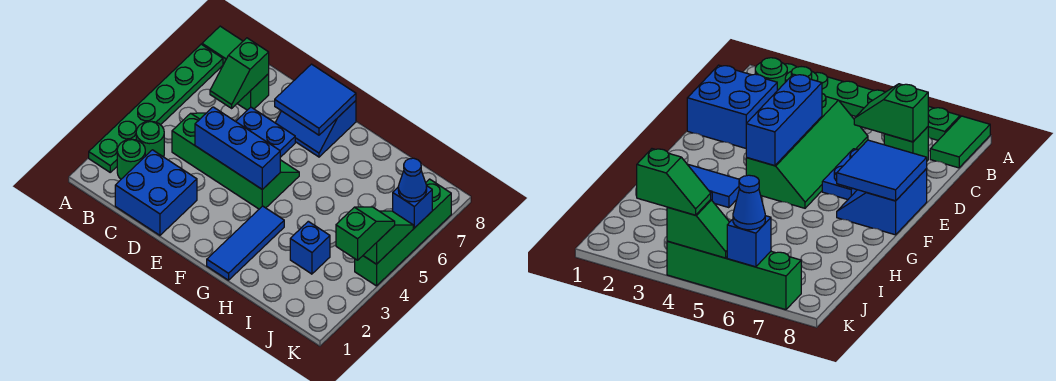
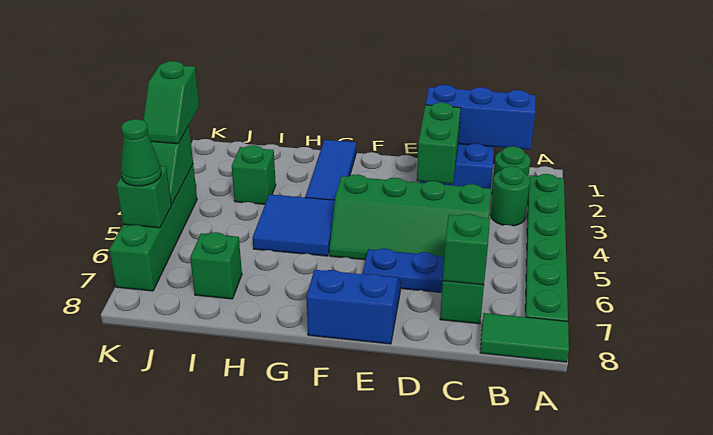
none -> green brick D2:D3 level 2
blue brick D4:F4 level 2 -> blue brick B1:D1 level 2
blue tile E7:F8 level 2 -> blue tile G4:H5 level 1
blue brick I3 level 1 -> green brick I3 level 1
none -> green brick I7 level 1
blue brick K6 level 2 -> green brick K6 level 2
blue cone K6 level 3 -> green cone K6 level 3

